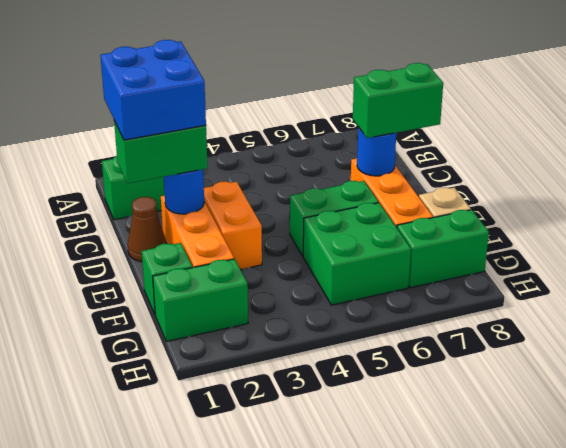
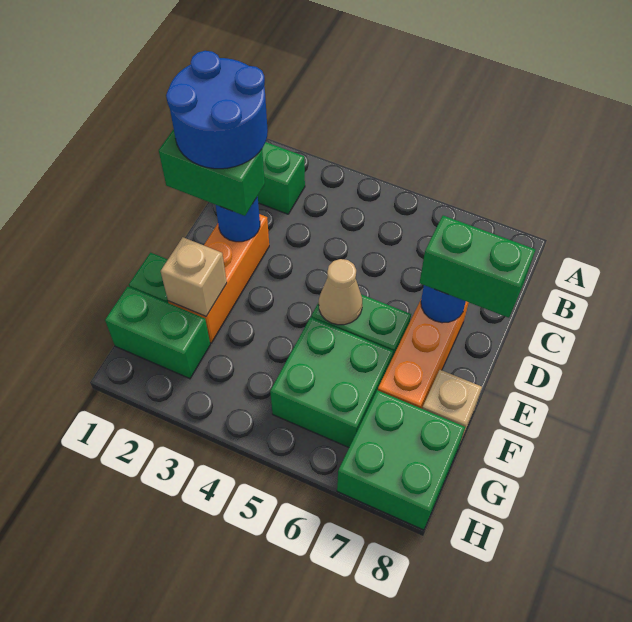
blue brick C1:D2 level 4 -> blue round brick C1:D2 level 4
brown cone D1 level 1 -> none
orange brick D3:E3 level 1 -> none
none -> tan cone E5 level 2
none -> tan brick F2 level 2
green brick G7:G8 level 1 -> green brick G7:H8 level 1

